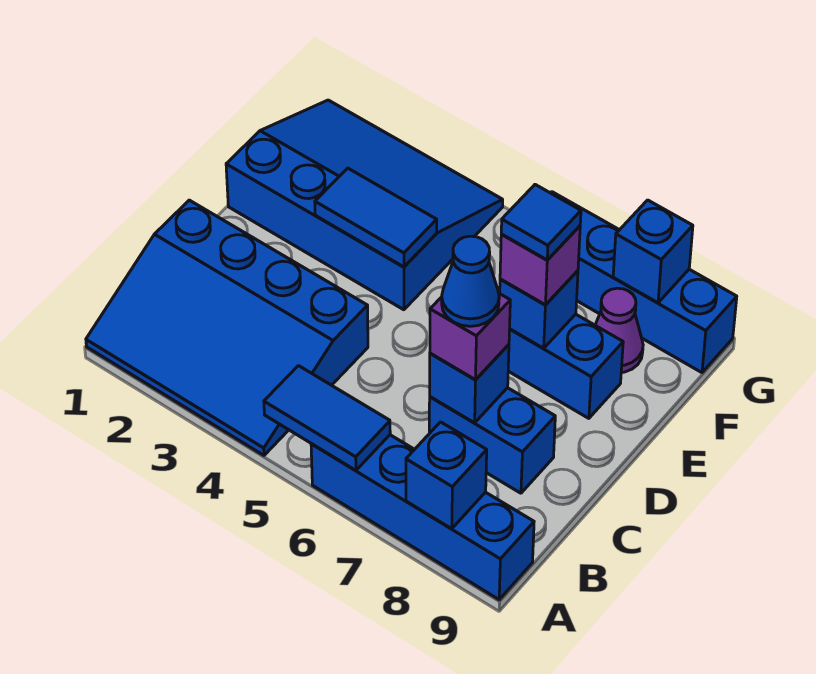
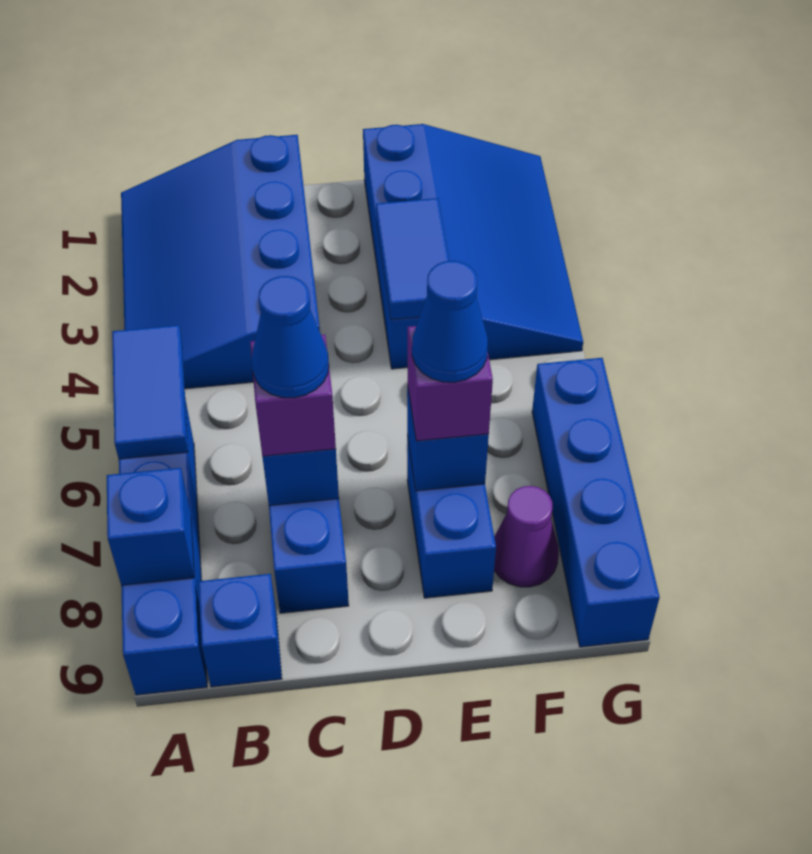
blue tile E7 level 4 -> blue cone E7 level 4
blue brick G8 level 2 -> blue brick B9 level 1

